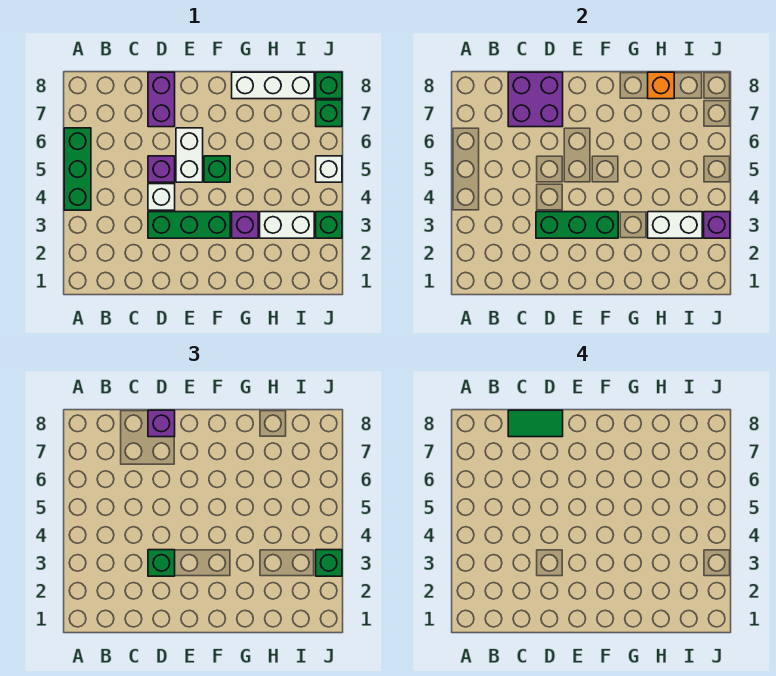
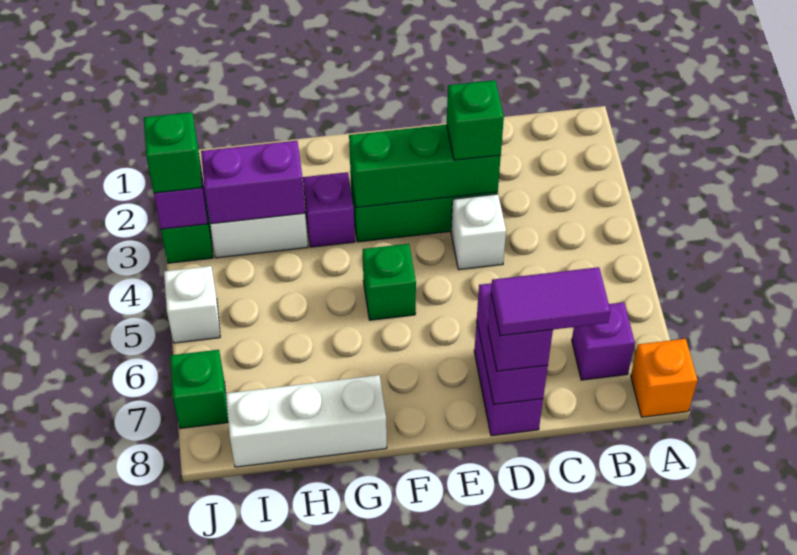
green brick A4:A6 level 1 -> none
purple brick C7:D8 level 2 -> purple brick D7:D8 level 2
green tile C8:D8 level 4 -> purple tile C8:D8 level 4
purple brick D5 level 1 -> purple brick B7 level 1
white brick E5:E6 level 1 -> none
white brick H3:I3 level 2 -> purple brick H3:I3 level 2
orange brick H8 level 2 -> orange brick A8 level 1
green brick J8 level 1 -> none

